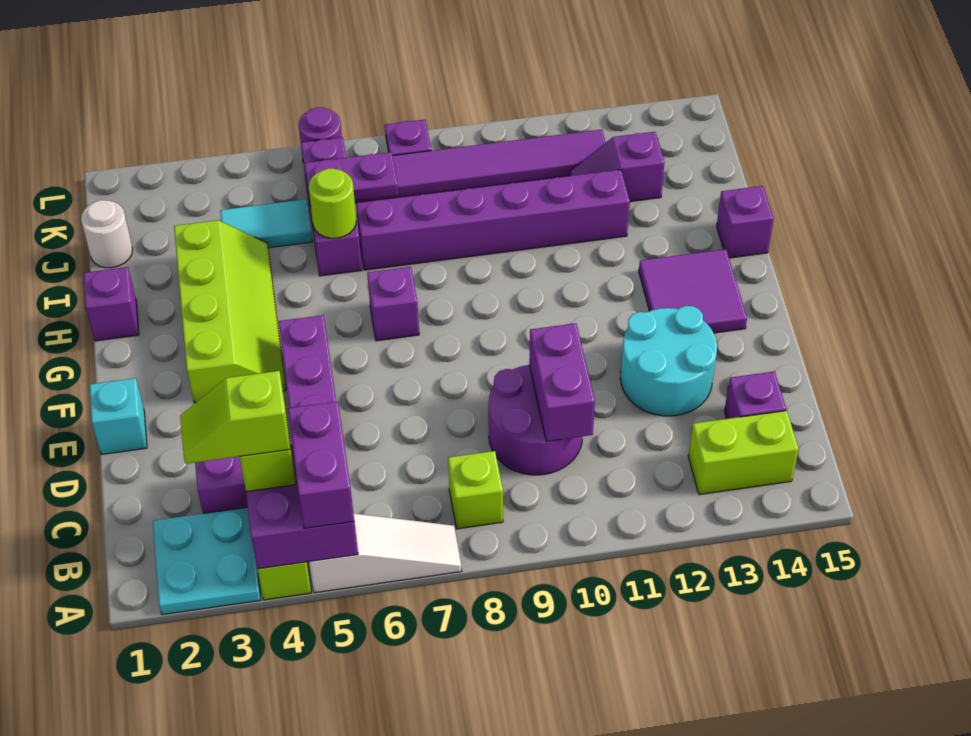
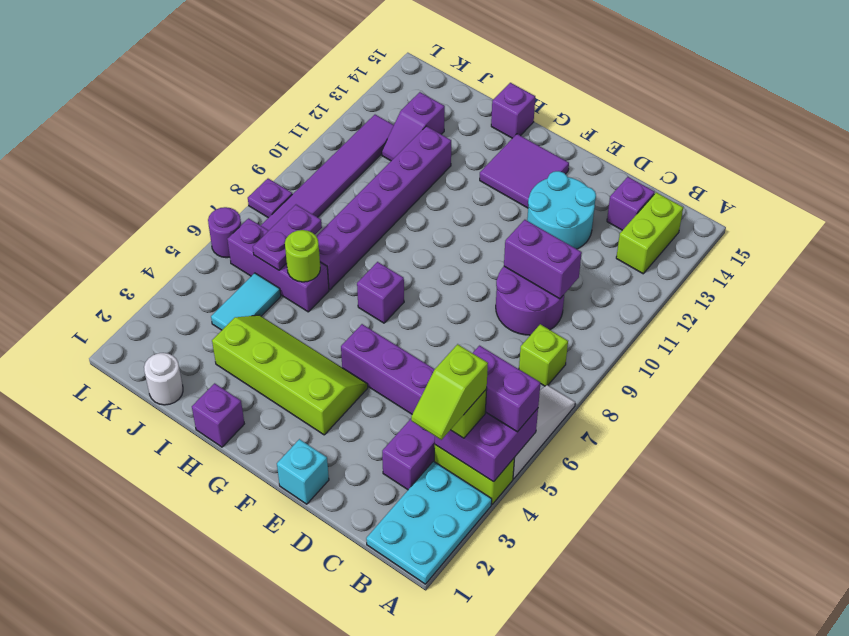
cyan plate A2:B3 level 1 -> cyan plate A1:B3 level 1

